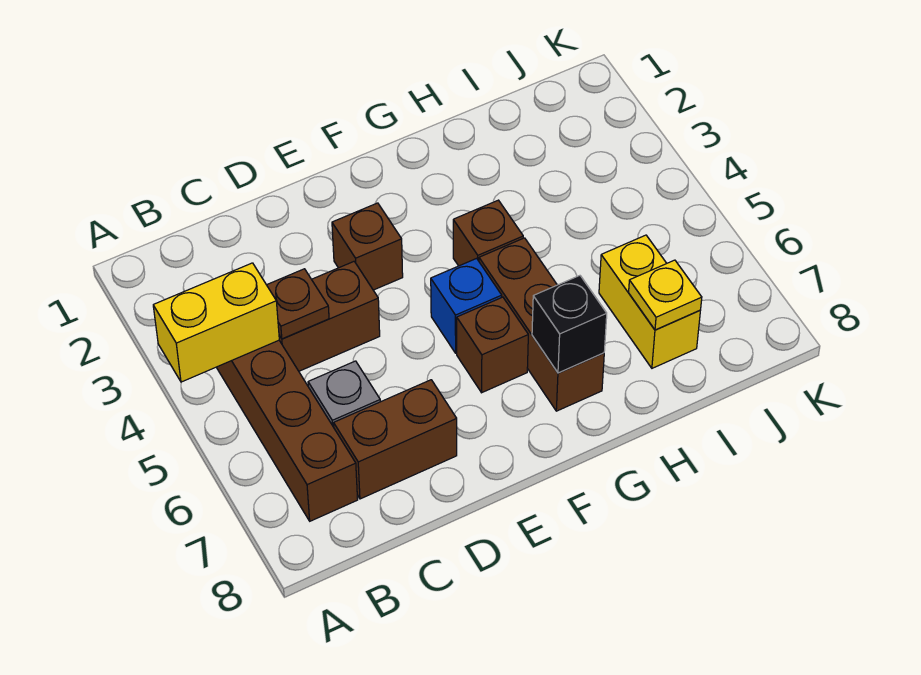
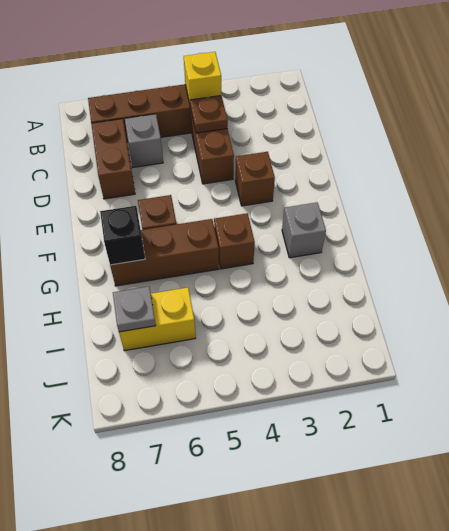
yellow brick A4:B4 level 2 -> yellow brick B4 level 2
blue brick F5 level 1 -> none
none -> grey brick G2 level 1
yellow plate I7 level 2 -> grey plate I7 level 2

